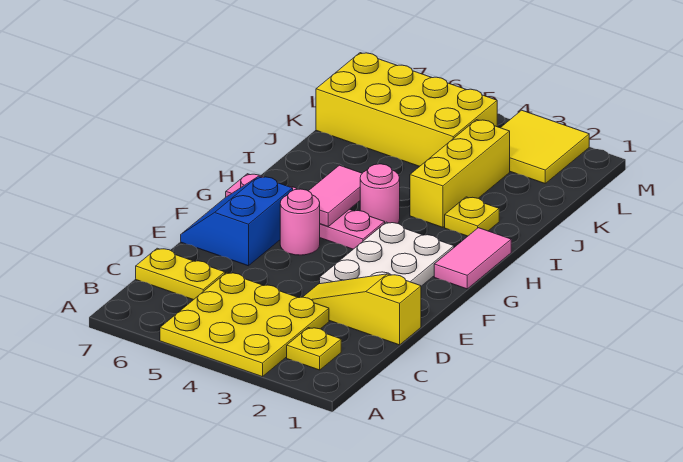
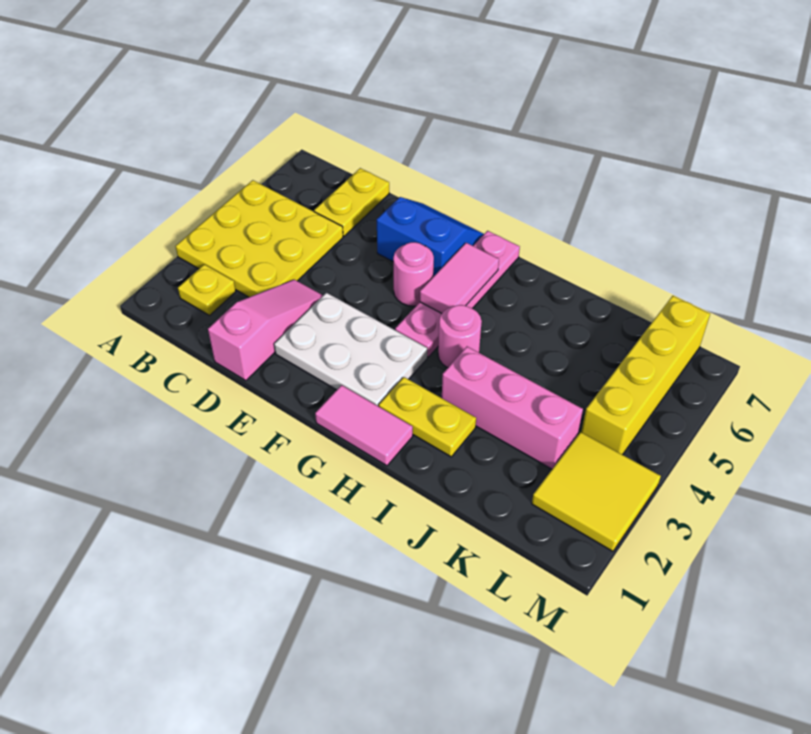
yellow slope D1:D3 level 1 top 1 -> pink slope D1:D3 level 1 top 1
pink tile G5:H5 level 2 -> pink tile G5:G6 level 2
yellow plate I2 level 1 -> yellow plate H2:I2 level 1
yellow brick I3:K3 level 1 -> pink brick I3:K3 level 1
yellow brick K4:L7 level 1 -> yellow brick L4:L7 level 1

